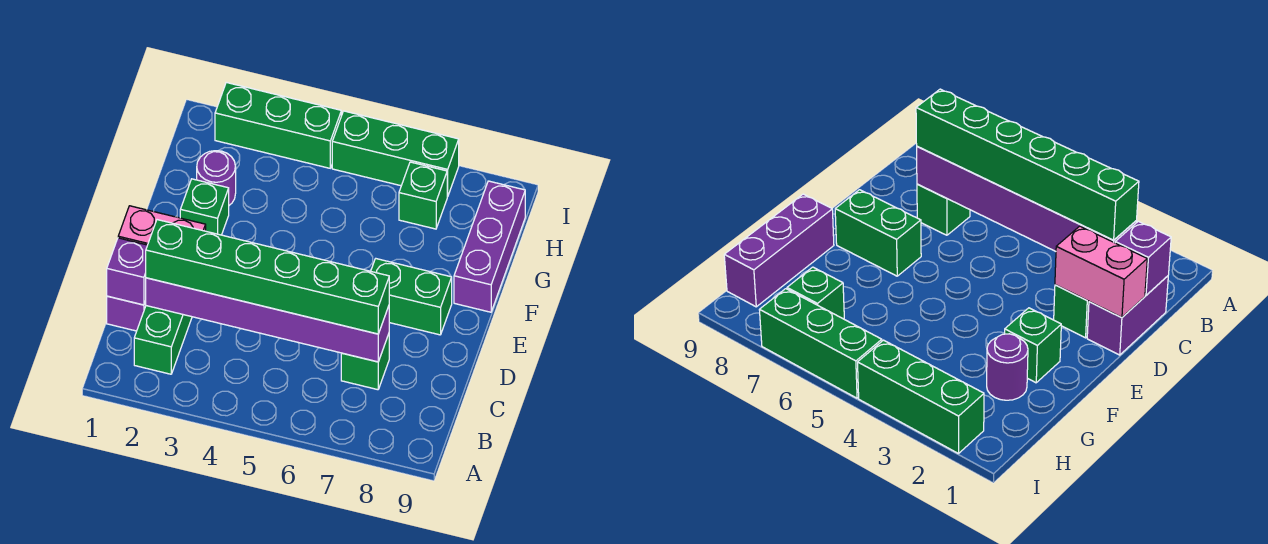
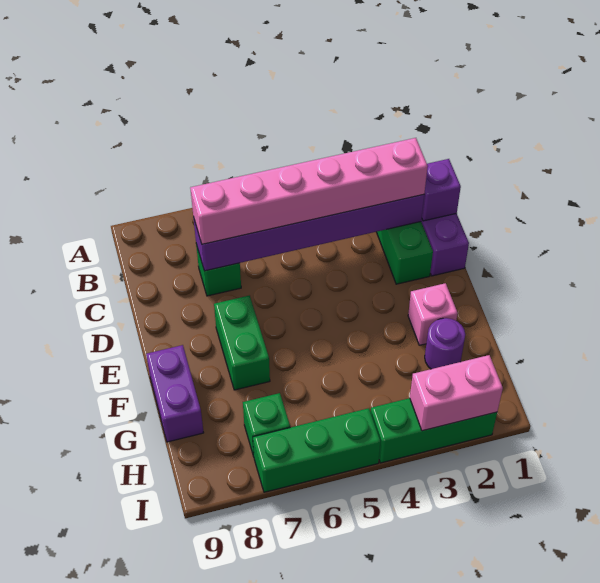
green brick C2:C7 level 3 -> pink brick C2:C7 level 3
pink brick D1:D2 level 2 -> pink brick I2:I3 level 2
green brick E7:E8 level 1 -> green brick E7:F7 level 1
green brick F2 level 1 -> pink brick F2 level 1
purple brick F9:H9 level 1 -> purple brick F9:G9 level 1

